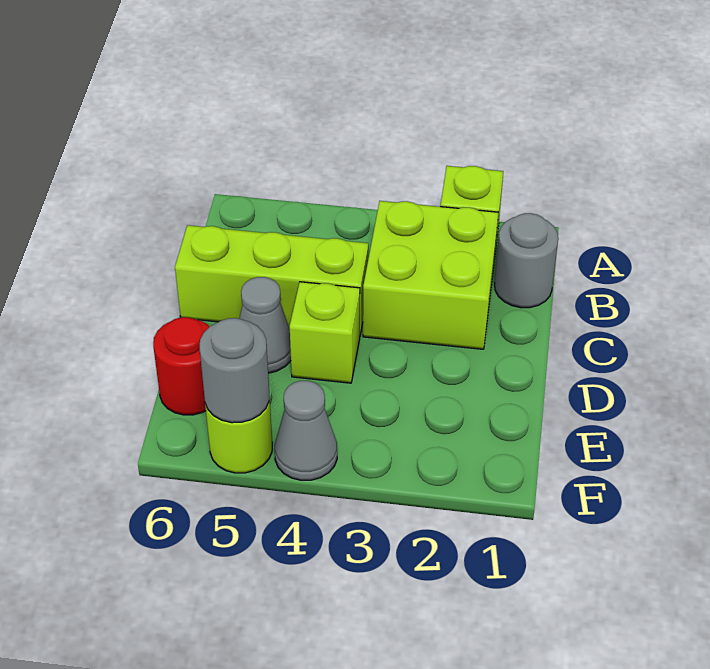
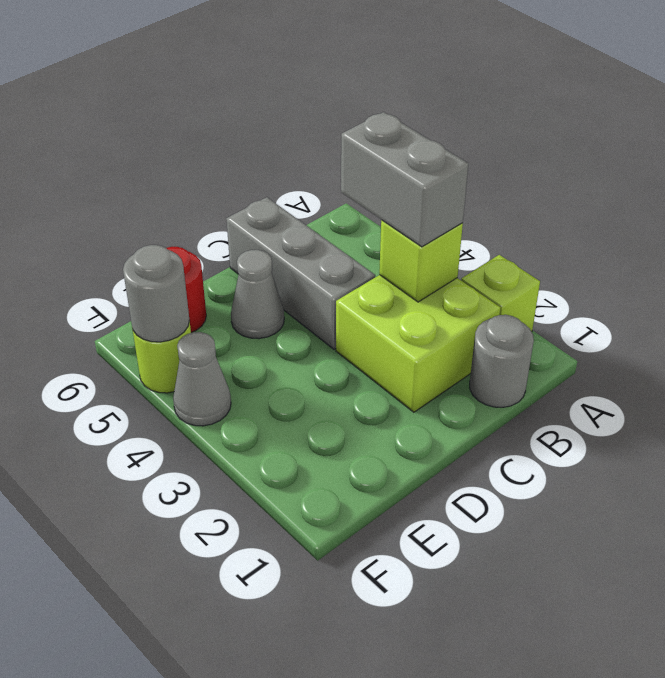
none -> grey brick B3:B4 level 3
lime brick C4:C6 level 1 -> grey brick C4:C6 level 1
lime brick D4 level 1 -> lime brick B3 level 2

